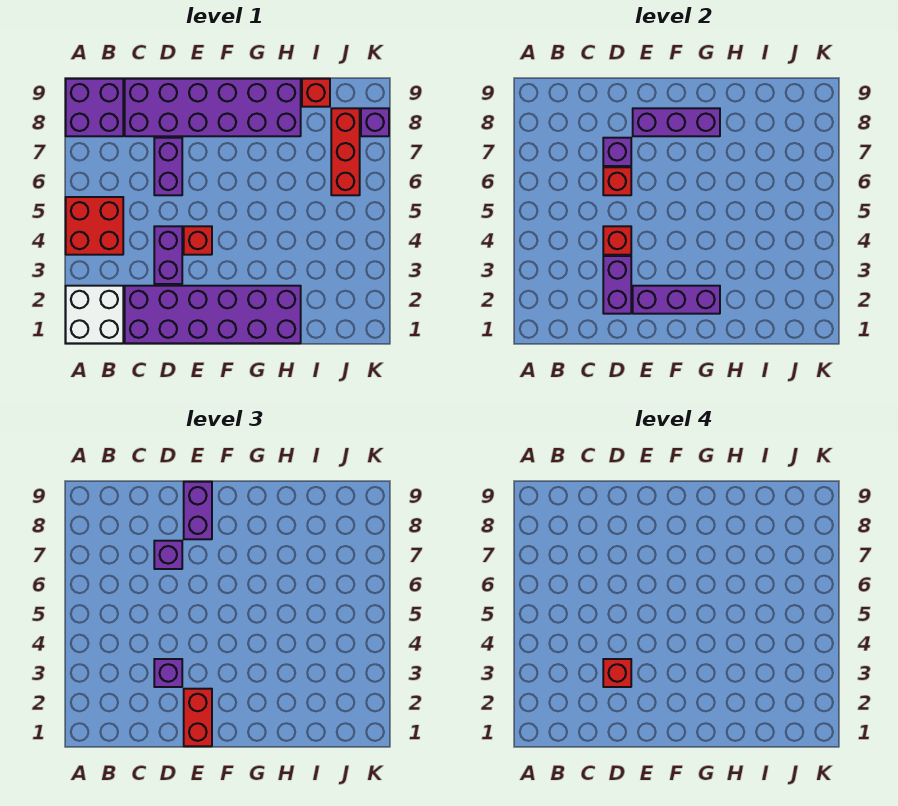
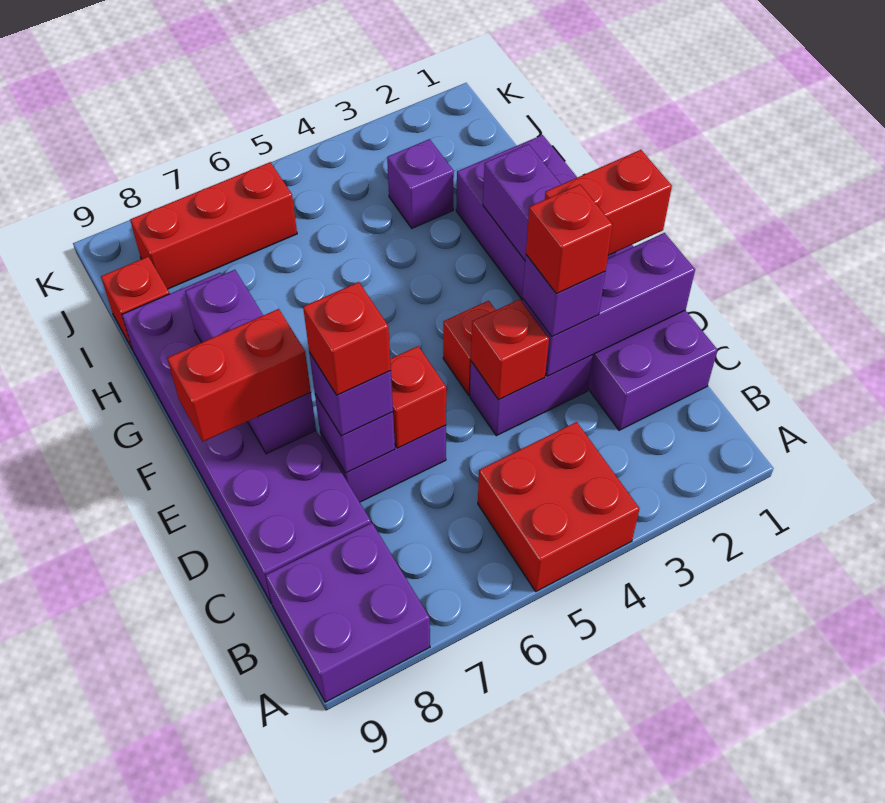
white brick A1:B2 level 1 -> none
purple brick D2:D3 level 2 -> purple brick D1:D3 level 2
none -> red brick D7 level 4
purple brick E8:E9 level 3 -> red brick E8:E9 level 3
purple brick K8 level 1 -> purple brick I3 level 1

